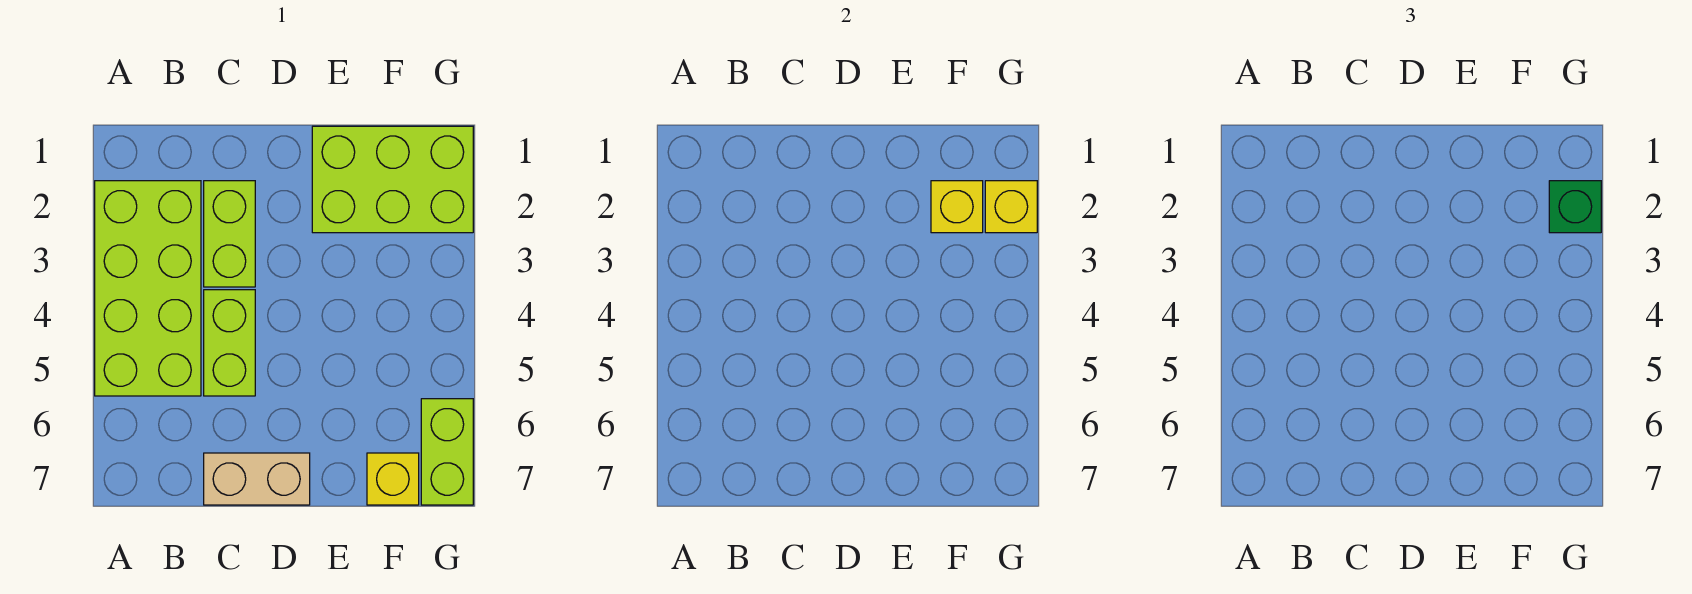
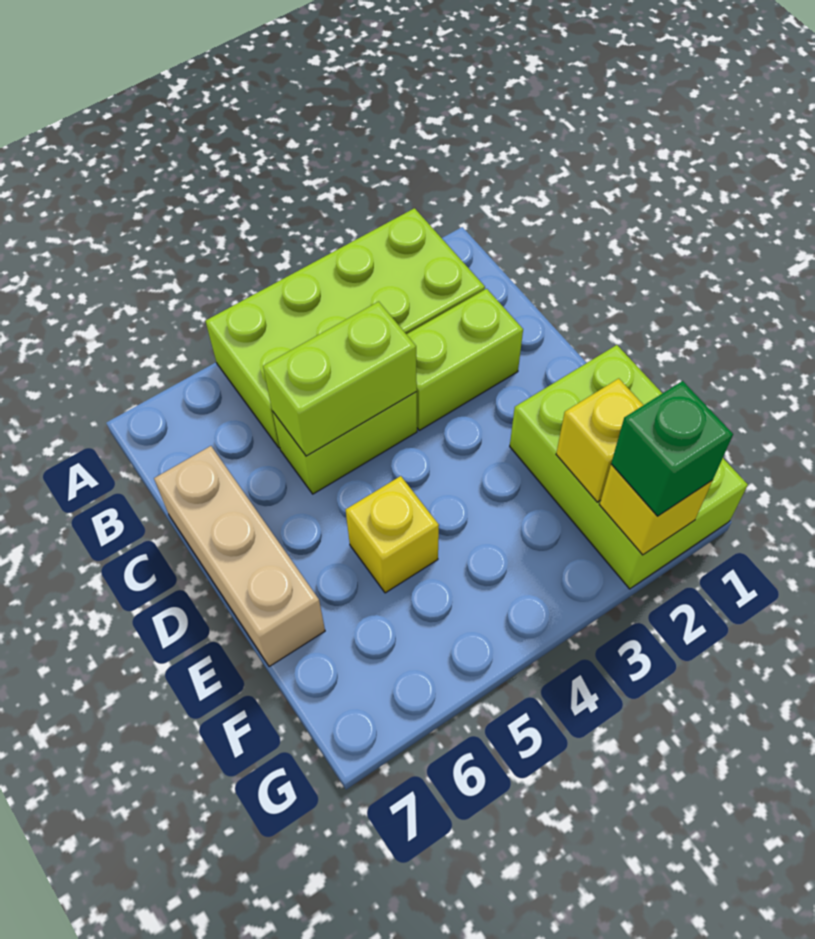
tan brick C7:D7 level 1 -> tan brick C7:E7 level 1
yellow brick F7 level 1 -> yellow brick E5 level 1
lime brick G6:G7 level 1 -> lime brick C4:C5 level 2

